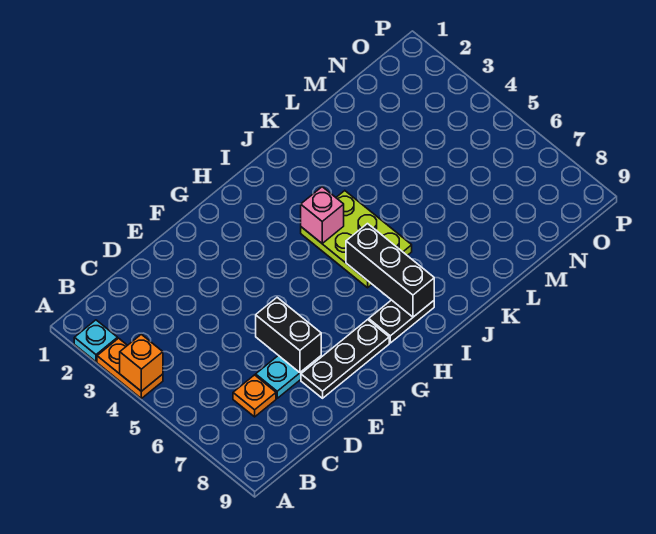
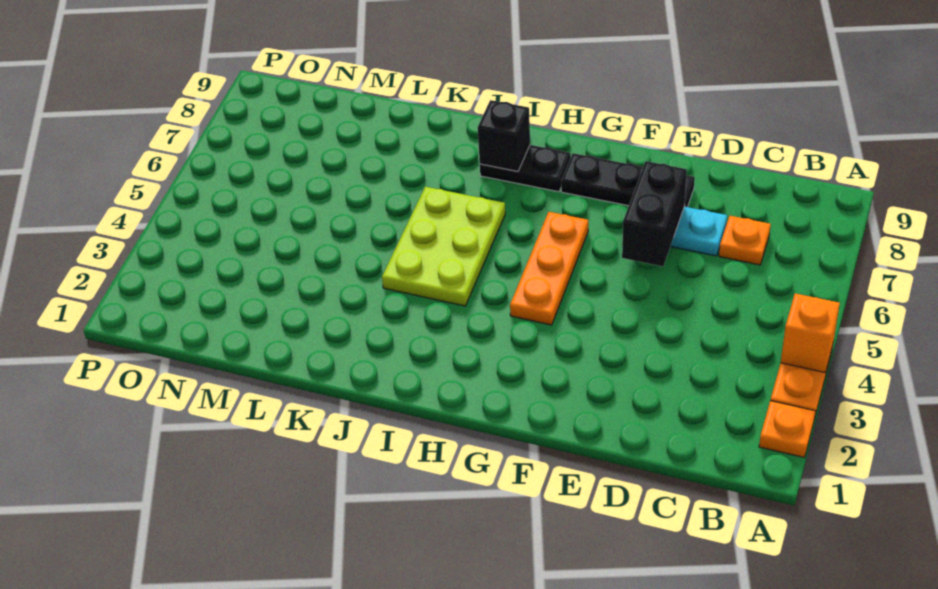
cyan plate A2 level 1 -> orange plate A2 level 1
none -> orange plate G4:G6 level 1
pink brick I4 level 2 -> none
black brick I6:I8 level 2 -> black brick I8 level 2

